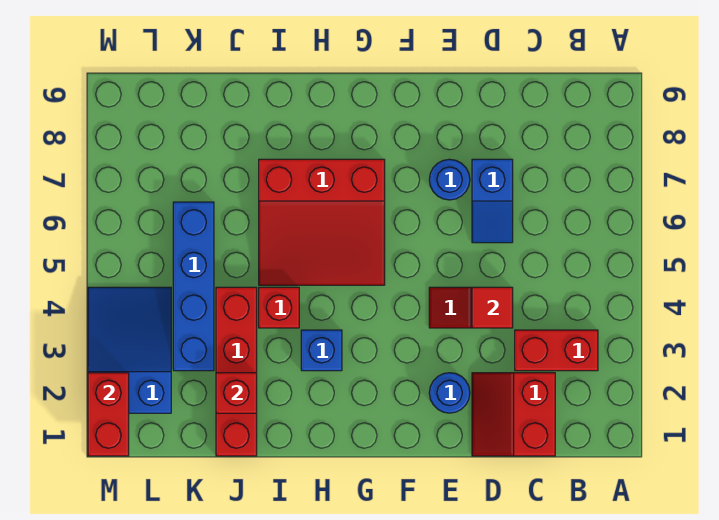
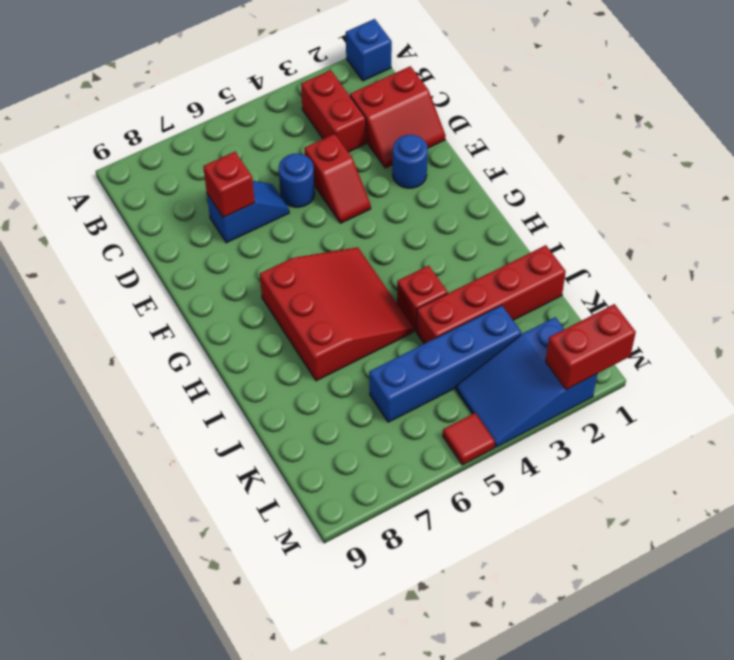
red tile D4 level 2 -> red tile M5 level 1
blue round brick E7 level 1 -> blue round brick D5 level 1
blue brick H3 level 1 -> blue brick A1 level 1
red brick J2 level 2 -> red brick D7 level 2

